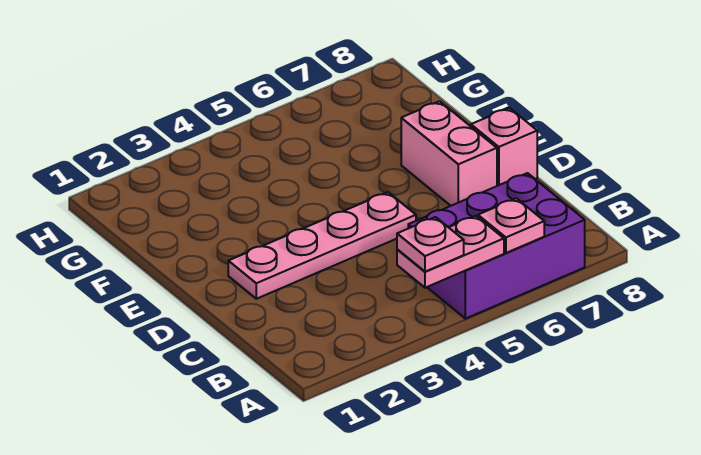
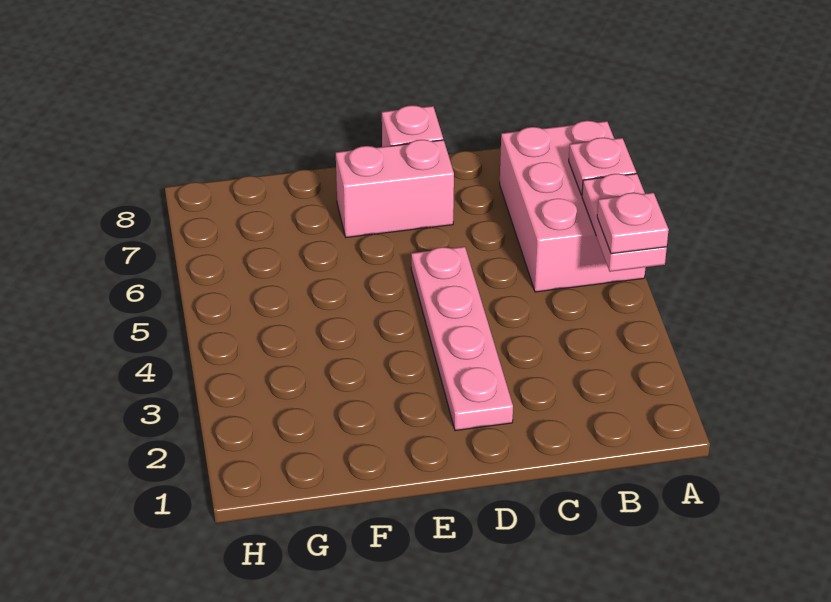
purple brick A5:B7 level 1 -> pink brick A5:B7 level 1

